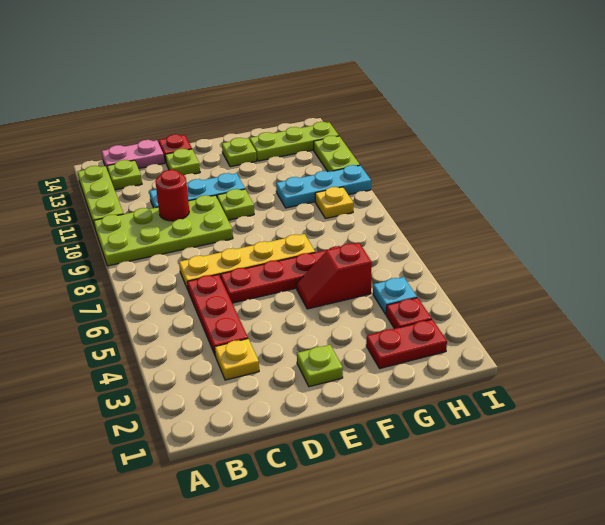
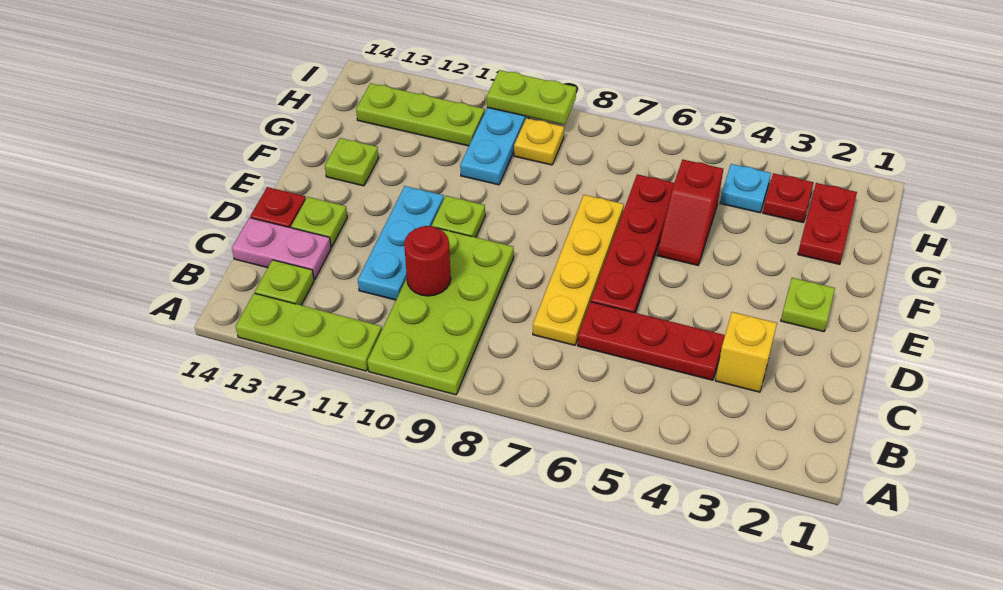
pink plate B14:C14 level 1 -> pink plate C13:C14 level 1
yellow plate C3 level 1 -> yellow brick C3 level 1
lime plate G13:I13 level 1 -> lime plate H11:H13 level 1
lime plate I11:I12 level 1 -> lime plate I9:I10 level 2

